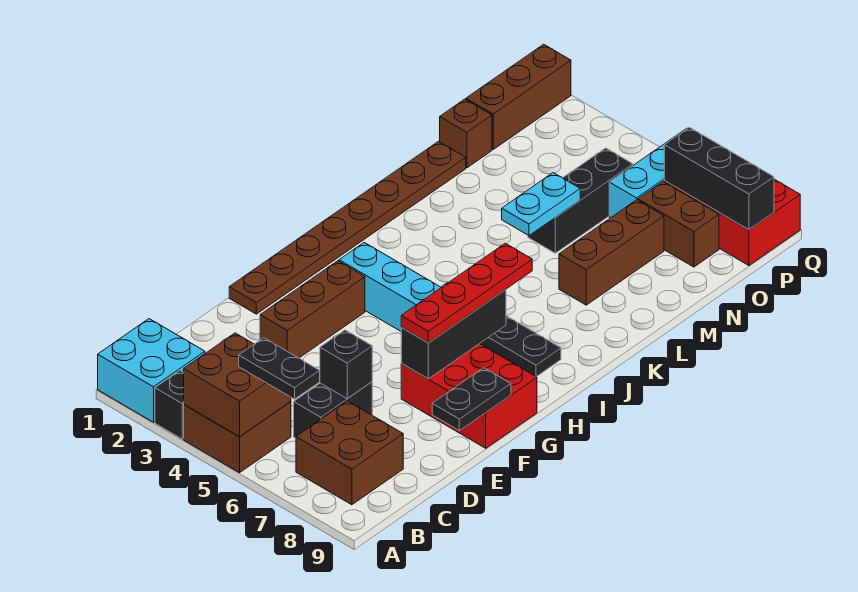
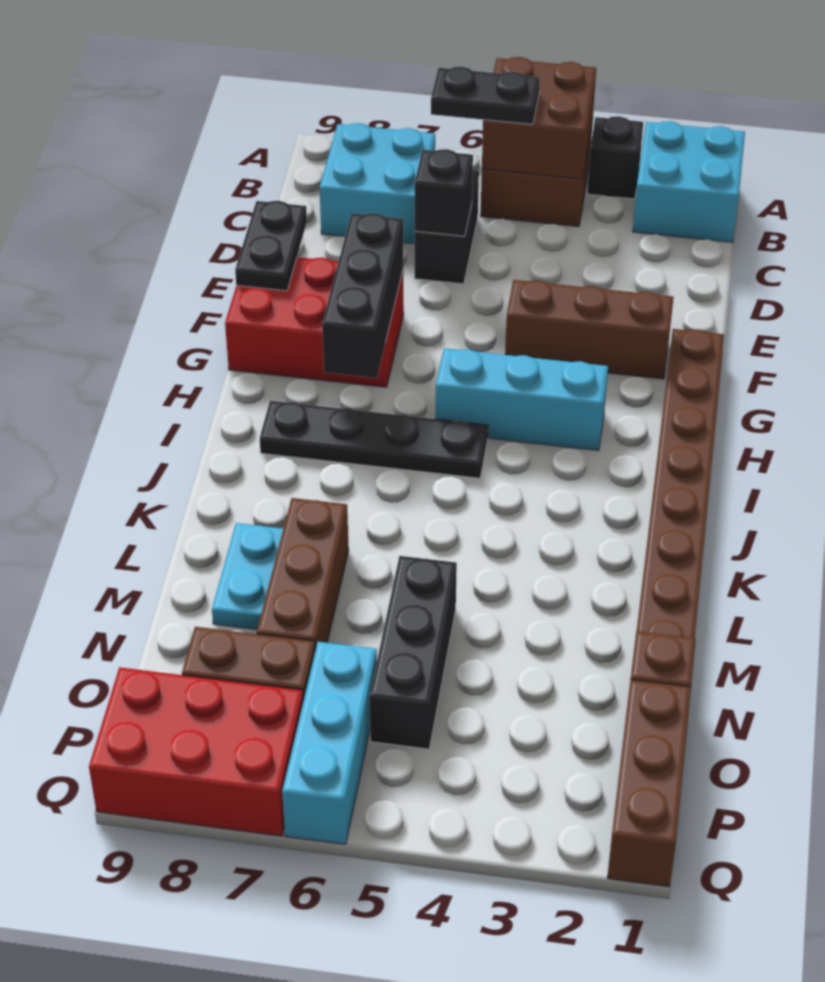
brown brick B7:C8 level 1 -> cyan brick B7:C8 level 1
brown brick E3:G3 level 1 -> brown brick F2:F4 level 1
red plate F7:I7 level 3 -> none
cyan plate L5:M5 level 2 -> cyan plate L8:M8 level 1
black brick P7:P9 level 2 -> none

